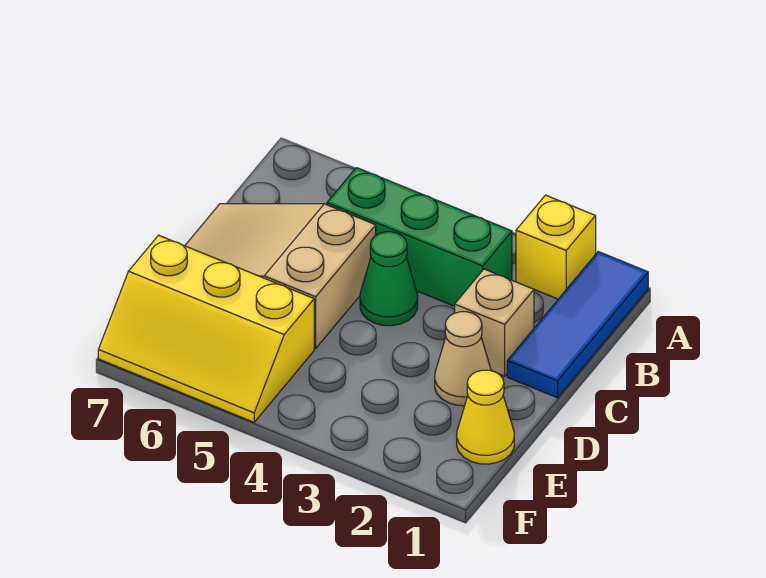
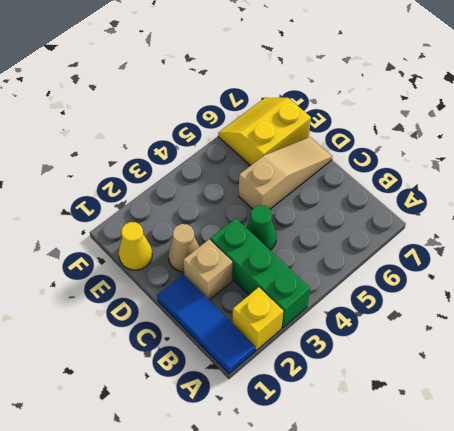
green brick B3:B5 level 1 -> green brick A3:C3 level 1
tan slope C5:D7 level 1 top 5 -> tan slope D5:D7 level 1 top 5
yellow slope E5:F7 level 1 top E -> yellow slope E6:F7 level 1 top E

